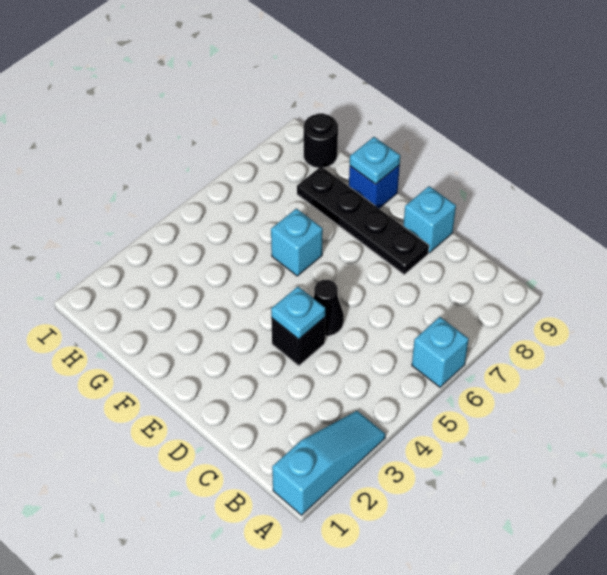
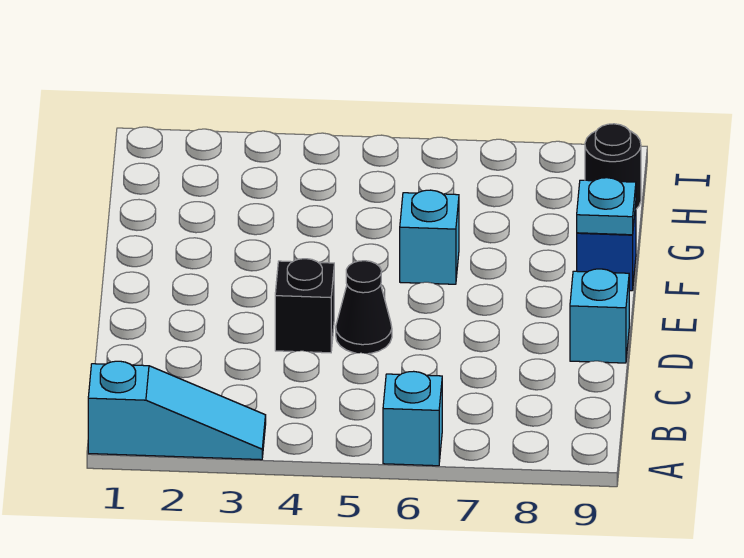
cyan plate D4 level 2 -> none
black plate D8:G8 level 1 -> none

